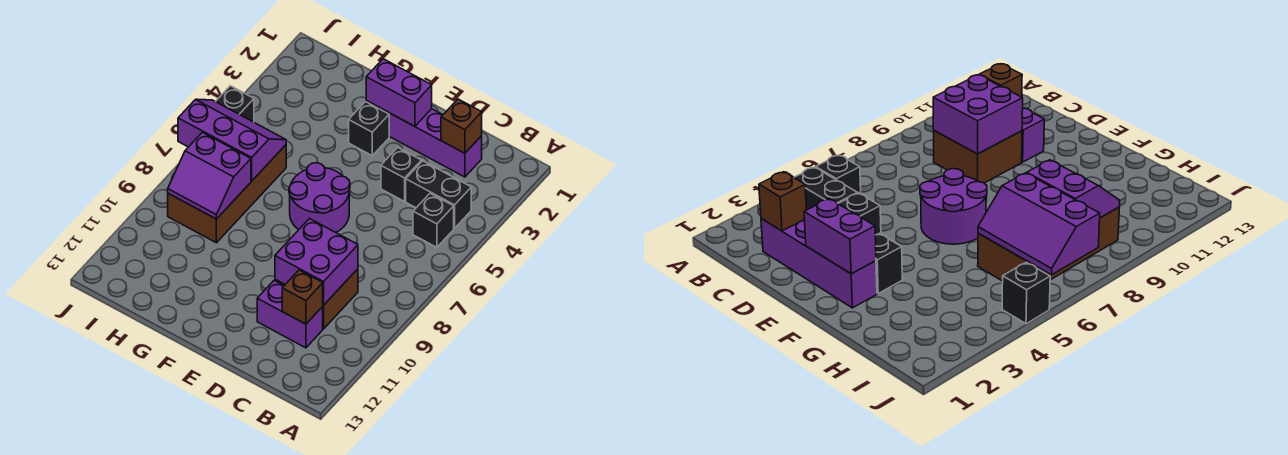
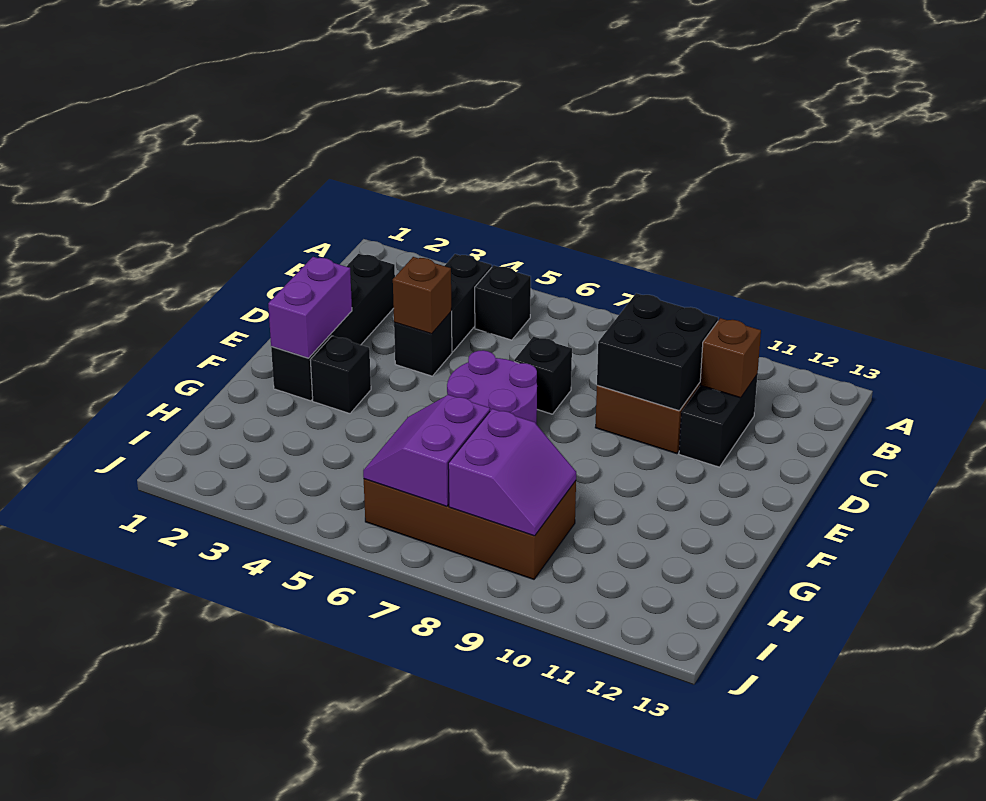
purple brick C2:F2 level 1 -> black brick C2:F2 level 1
brown brick C2 level 2 -> brown brick D4 level 2
purple brick C9:D10 level 2 -> black brick C9:D10 level 2
purple brick C11:D11 level 1 -> black brick C11:D11 level 1
purple slope H6:J7 level 2 top 7 -> purple slope H6:I7 level 2 top 7
black brick J5 level 1 -> black brick D7 level 1

